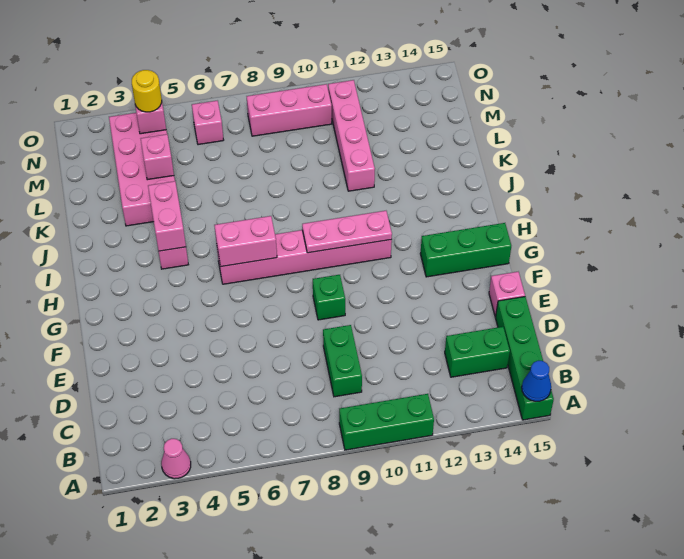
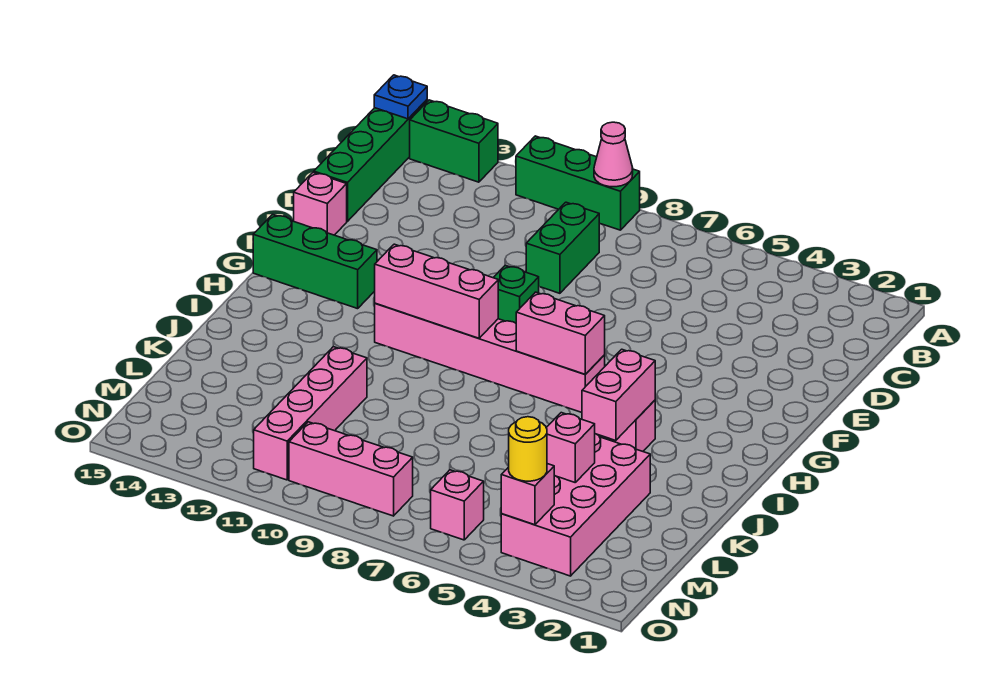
pink cone A3 level 1 -> pink cone A9 level 2
blue cone A15 level 2 -> blue plate A15 level 2
green brick C13:C14 level 1 -> green brick A13:A14 level 1
pink plate H9:H11 level 2 -> pink brick H9:H11 level 2

